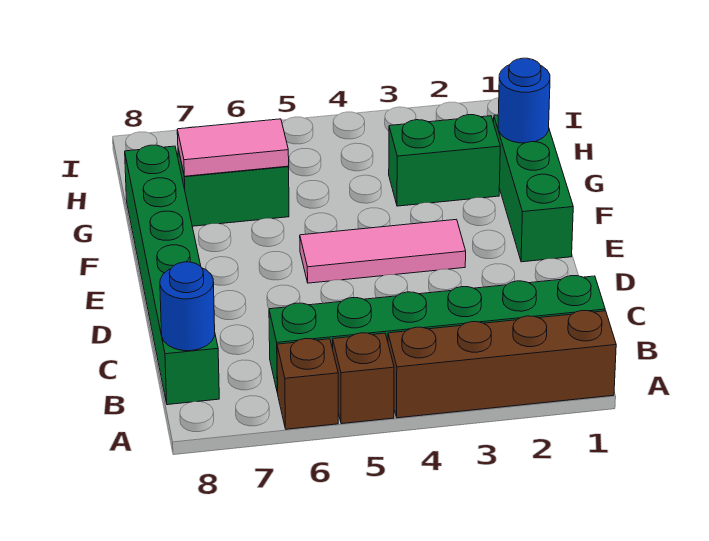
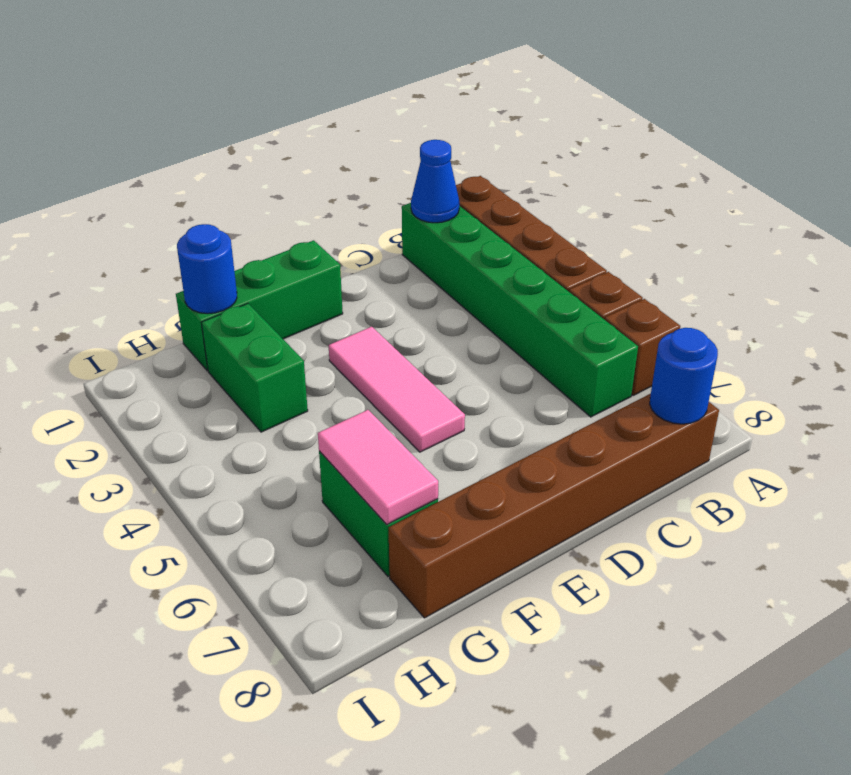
none -> blue cone B1 level 2
green brick B8:G8 level 1 -> brown brick B8:G8 level 1

